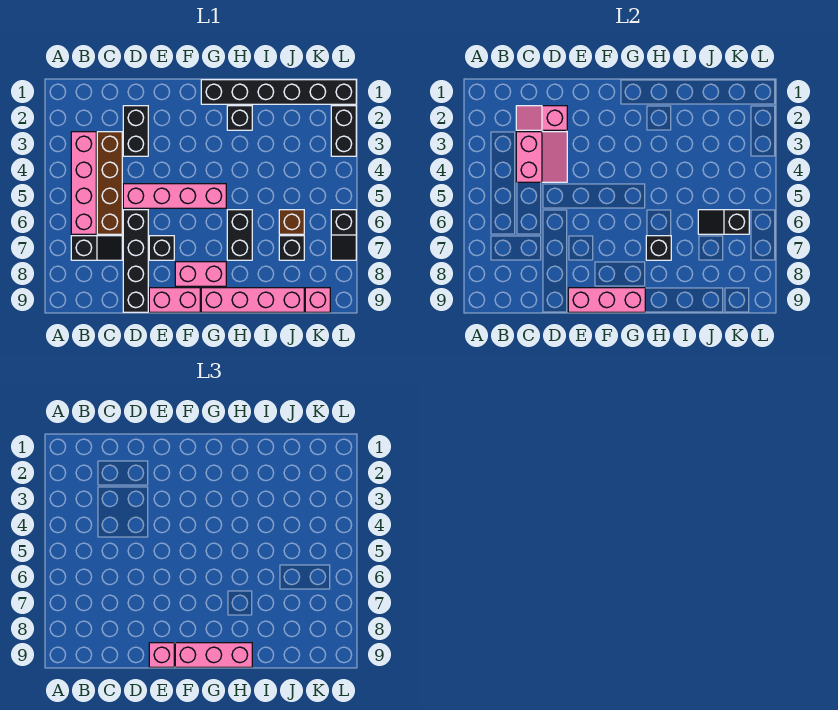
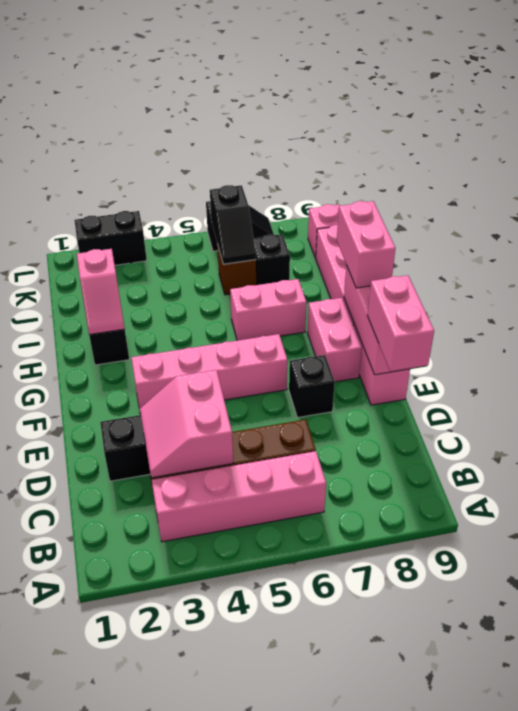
black slope B7:C7 level 1 top B -> none
pink slope C2:D2 level 2 top D -> pink slope H2:I2 level 2 top I
pink slope C3:D4 level 2 top C -> pink slope C3:D4 level 2 top 4
pink brick D5:G5 level 1 -> pink brick F3:F6 level 1
black brick D6:D9 level 1 -> none
pink brick E9 level 3 -> pink brick D9:E9 level 3
pink brick F9:H9 level 3 -> pink brick G9:H9 level 3
black brick G1:L1 level 1 -> none
black brick H6:H7 level 1 -> pink brick H6:H7 level 1
black brick H7 level 2 -> none

